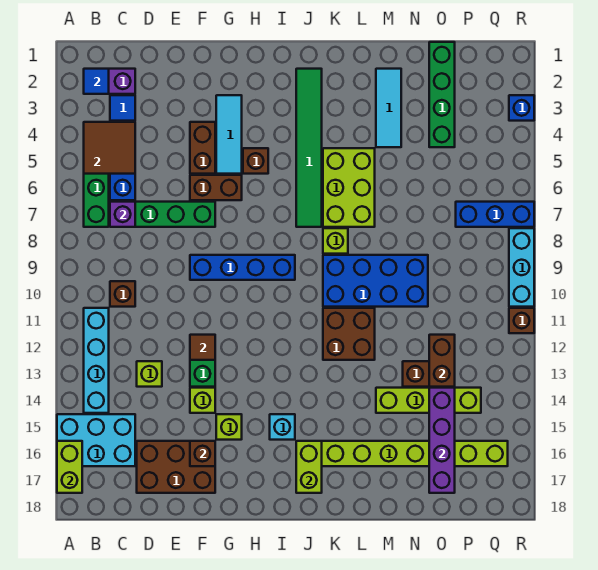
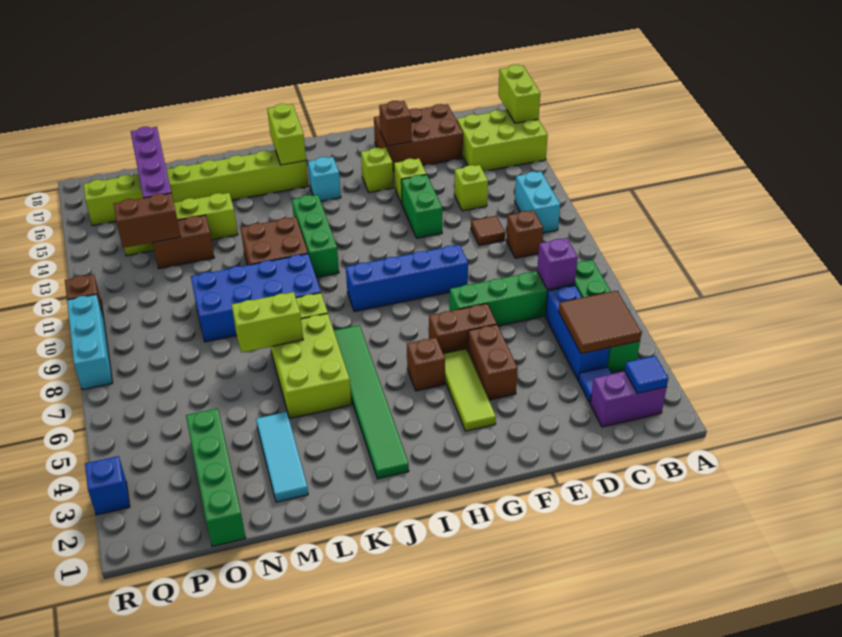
cyan brick A15:C16 level 1 -> lime brick A15:C16 level 1
cyan brick B11:B14 level 1 -> cyan brick B11:B12 level 1
brown tile F12 level 2 -> brown tile D11 level 1
cyan tile G3:G5 level 1 -> lime tile G3:G5 level 1
none -> green brick J11:J13 level 1
none -> lime brick L7:M7 level 2
brown brick O12:O13 level 2 -> brown brick O13:P13 level 2
blue brick P7:R7 level 1 -> none

